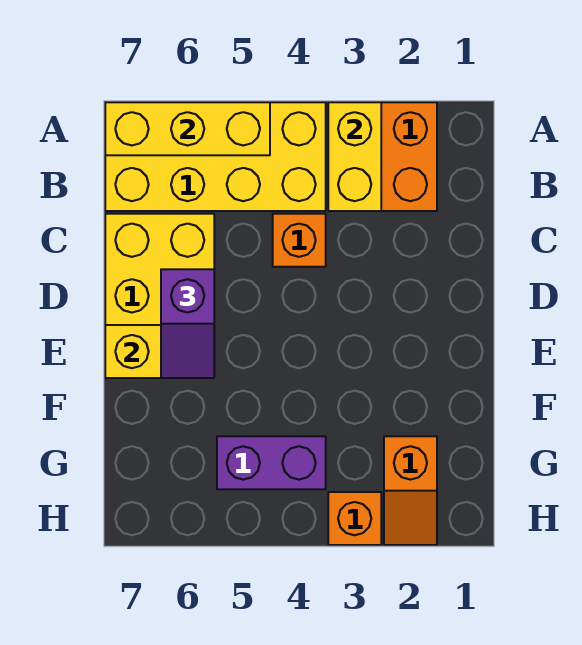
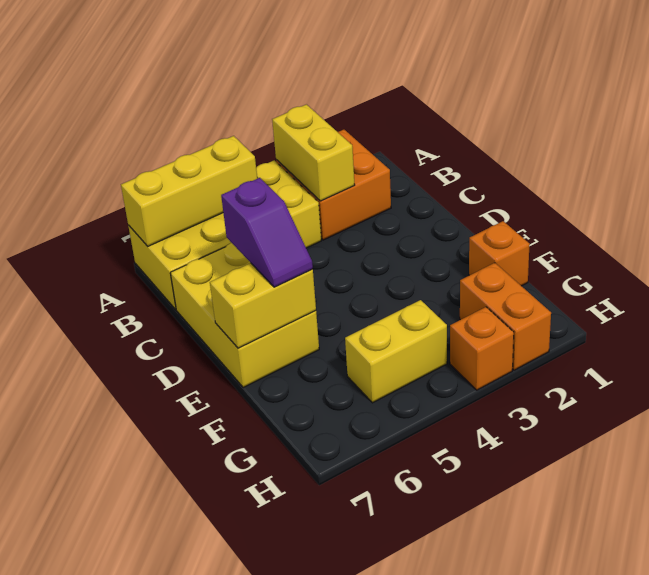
orange brick C4 level 1 -> orange brick F1 level 1
orange slope G2:H2 level 1 top G -> orange brick G2:H2 level 1
purple brick G4:G5 level 1 -> yellow brick G4:G5 level 1

